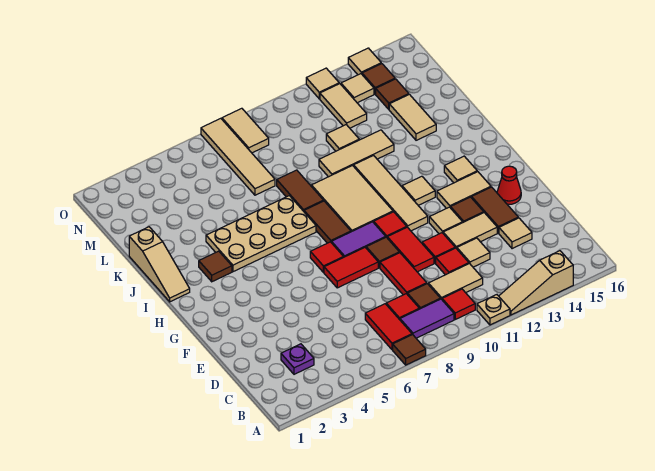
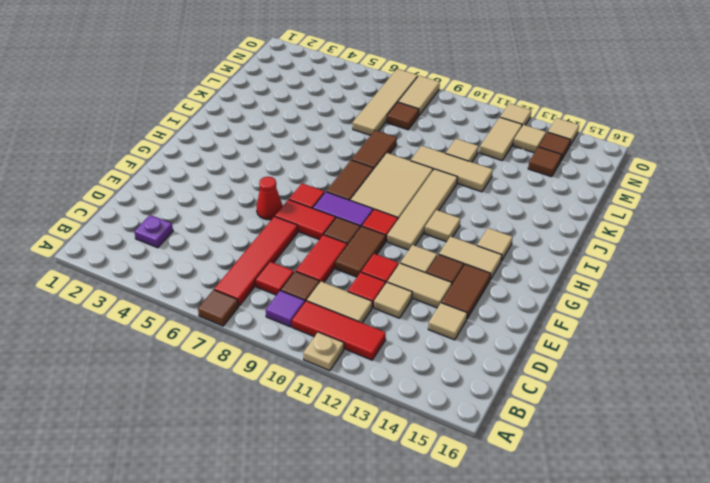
tan slope A12:A14 level 1 top 14 -> none
red tile B7:C7 level 1 -> red tile B7:E7 level 1
purple tile B8:B9 level 1 -> purple tile B9 level 1
red tile B10 level 1 -> red tile B10:B12 level 1
red tile E10:F10 level 1 -> brown tile E10:F10 level 1
red cone F15 level 1 -> red cone F6 level 1
tan slope I1:K1 level 1 top K -> none
brown tile I3 level 1 -> brown tile M8 level 1
tan plate I4:J7 level 1 -> none
tan tile K14:L14 level 1 -> none

